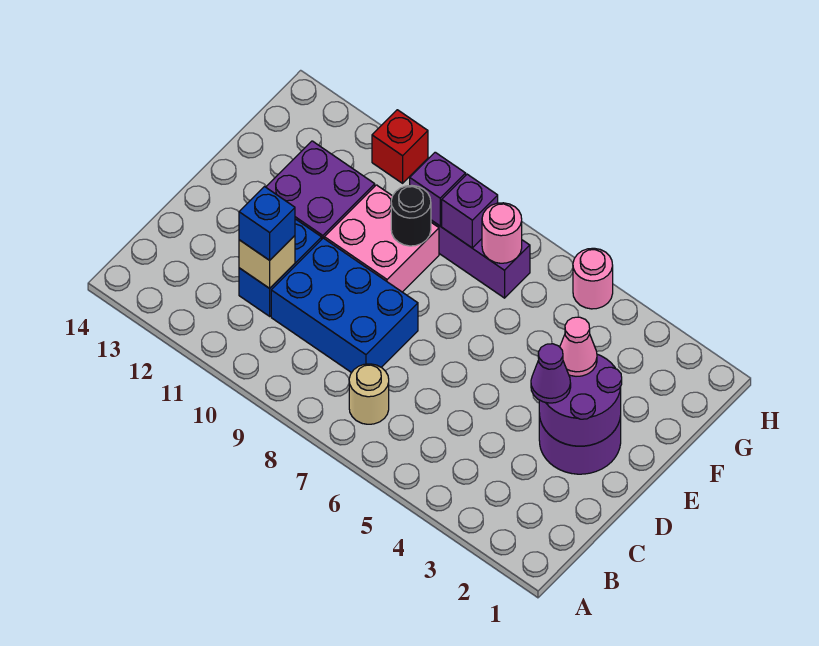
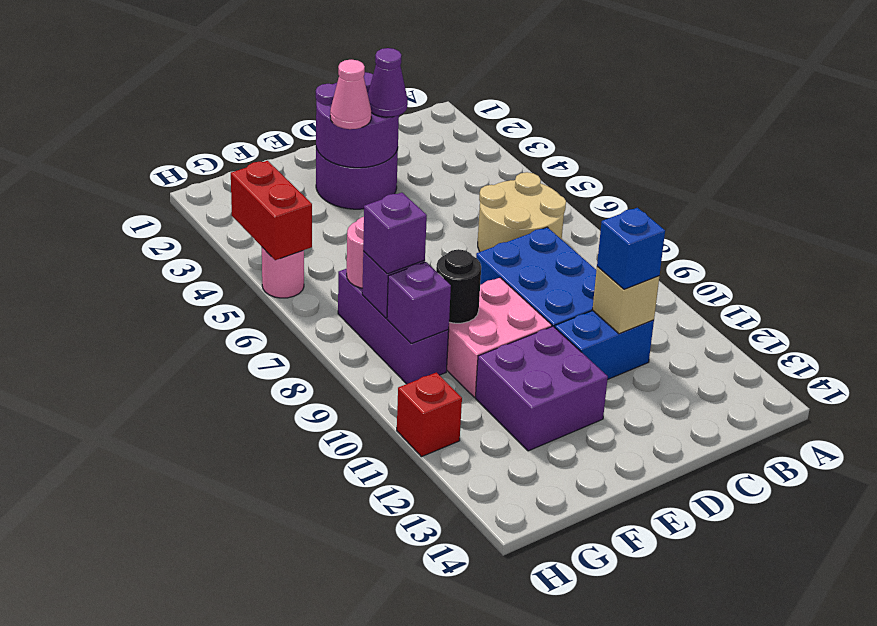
tan round brick B7 level 1 -> tan round brick B6:C7 level 1
none -> purple brick G8 level 3
none -> red brick H4:H5 level 2

